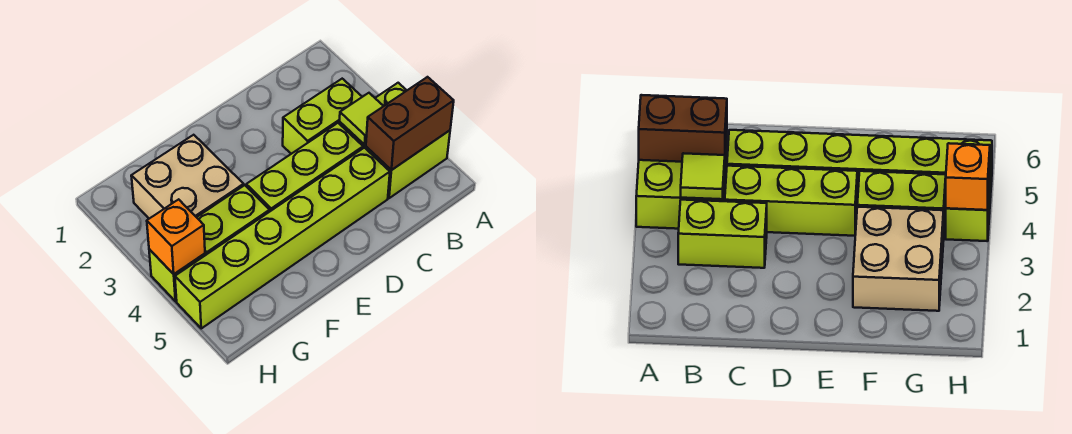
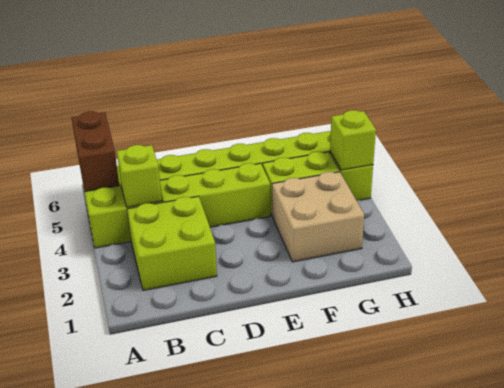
brown brick A5:B5 level 2 -> brown brick A5:A6 level 2
lime brick B3:C3 level 1 -> lime brick B2:C3 level 1
lime tile B4 level 2 -> lime brick B4 level 2
orange brick H4 level 2 -> lime brick H4 level 2

